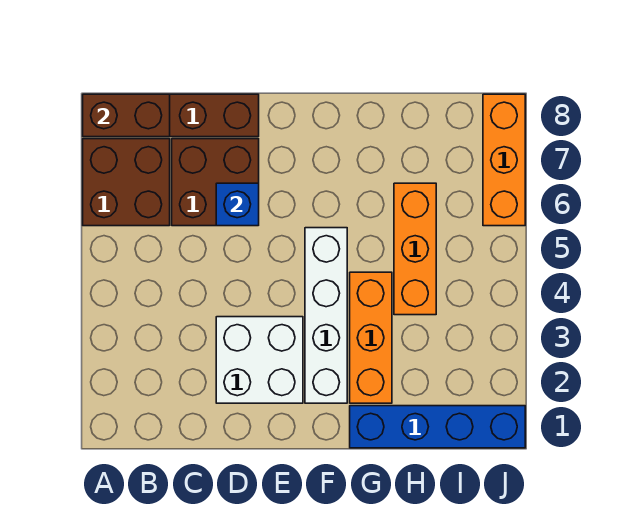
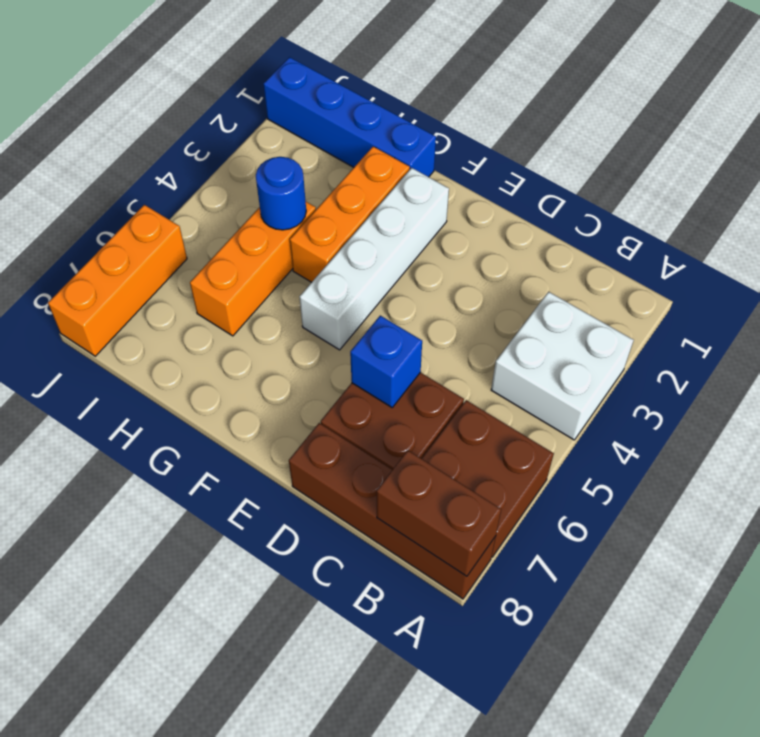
white brick D2:E3 level 1 -> white brick A3:B4 level 1
none -> blue round brick H4 level 2

